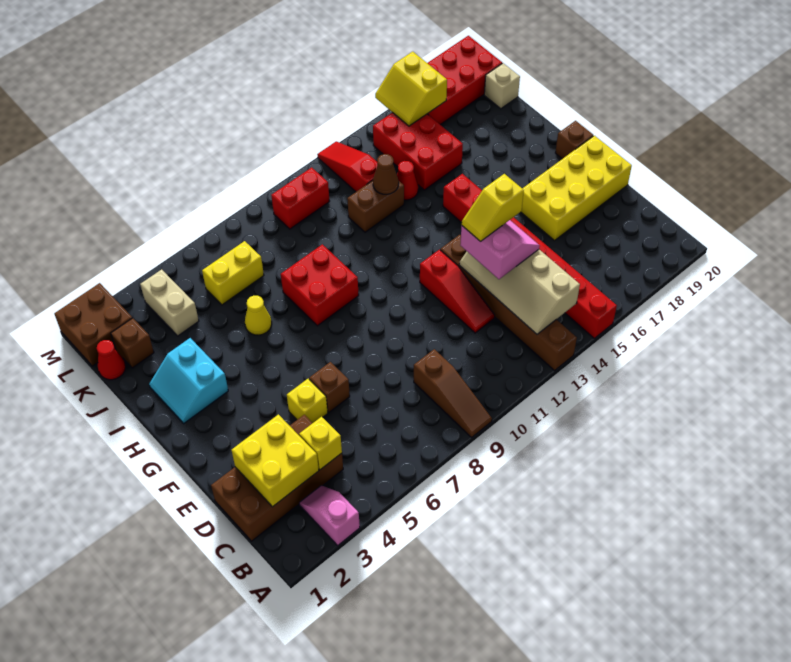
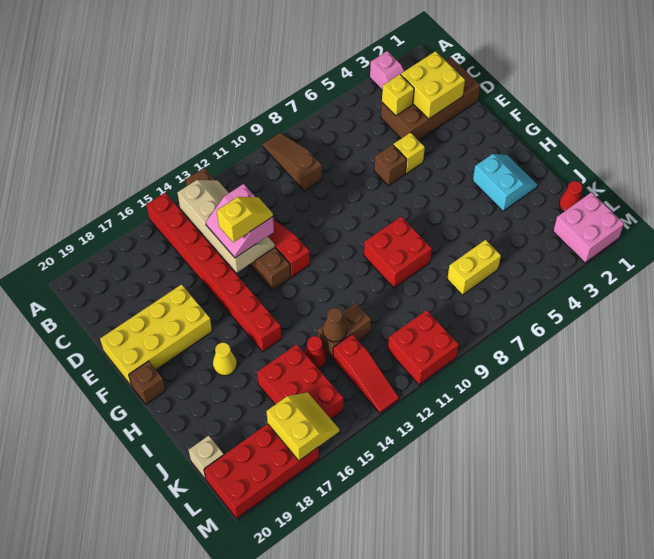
yellow cone I6 level 1 -> yellow cone H17 level 1
brown brick K2 level 1 -> none
tan brick K4:L4 level 1 -> none
brown brick L1:M2 level 1 -> pink brick L1:M2 level 1
red brick L10:L11 level 1 -> red brick L10:M11 level 1

